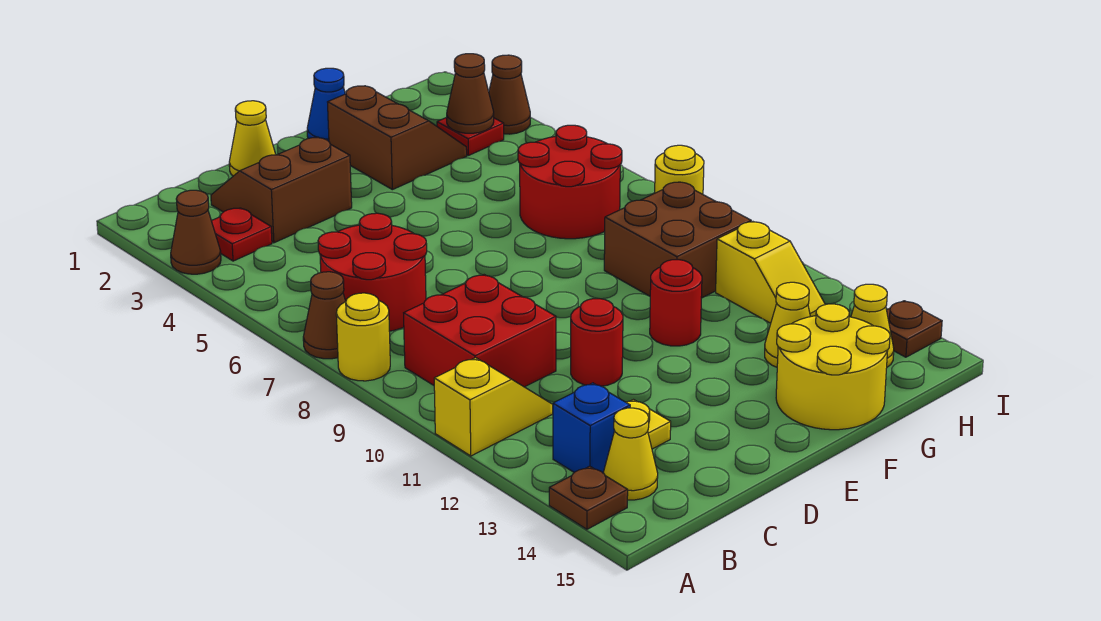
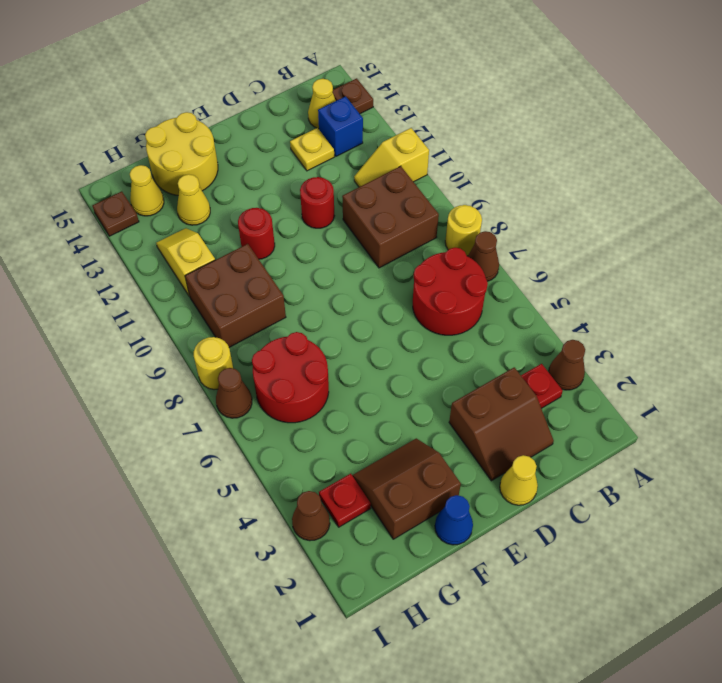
red brick B9:C10 level 1 -> brown brick B9:C10 level 1
brown slope F2:G3 level 1 top F -> brown slope F2:G3 level 1 top 2
brown cone H3 level 2 -> brown cone I7 level 1

